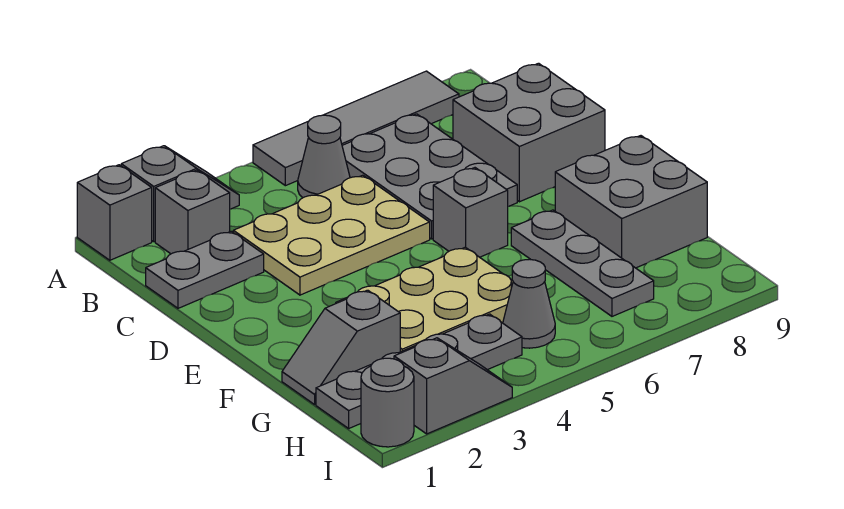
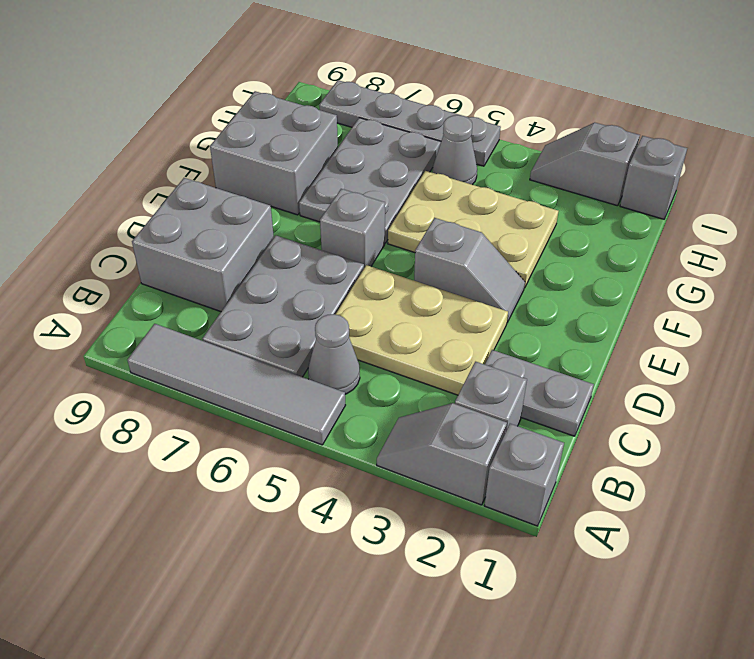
grey plate F7:H7 level 1 -> grey plate F6:H7 level 1
grey slope G1:G2 level 1 top 2 -> grey slope E3:E4 level 1 top 4
grey plate H1:H4 level 1 -> grey plate I5:I8 level 1
grey round brick I1 level 1 -> grey brick I1 level 1

